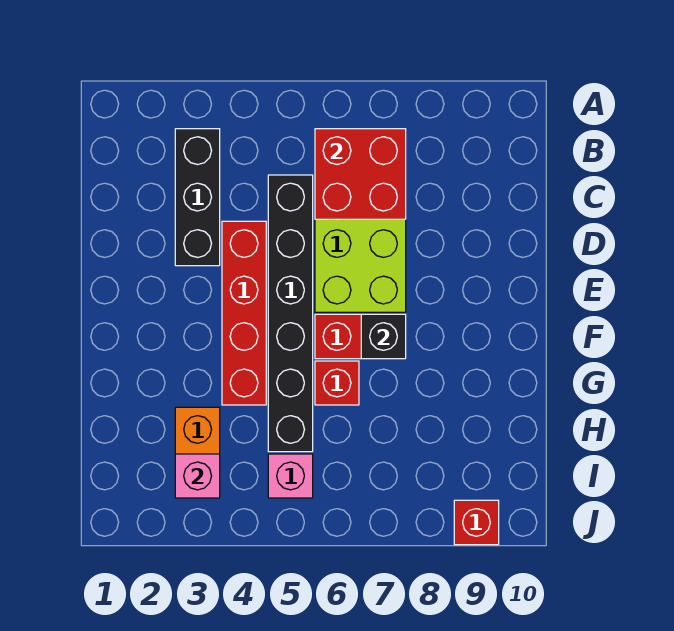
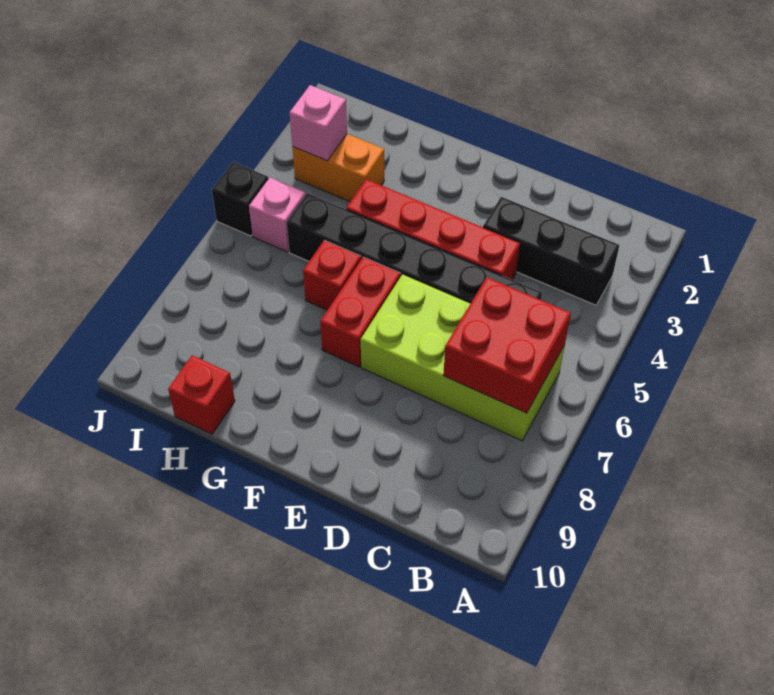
black brick F7 level 2 -> black brick J5 level 1
red brick J9 level 1 -> red brick H10 level 1

